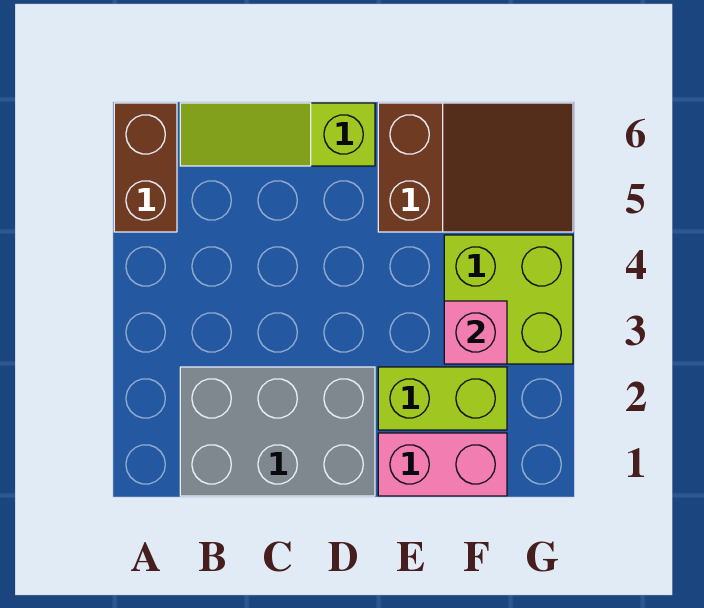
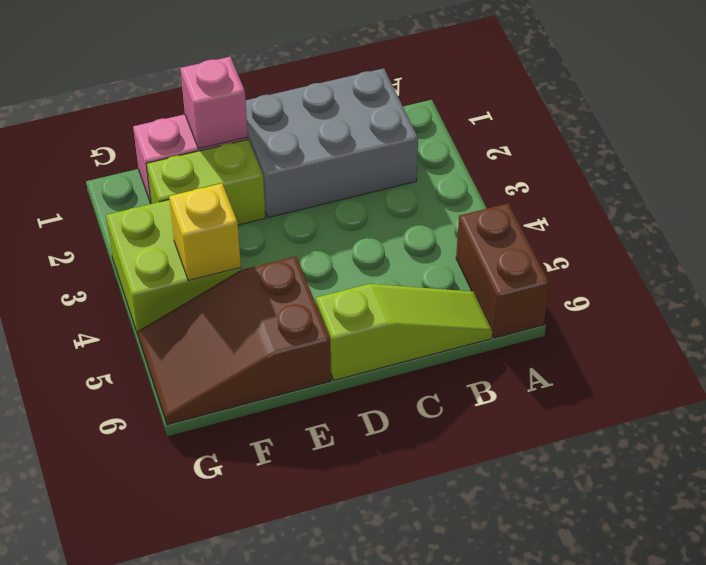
pink brick F3 level 2 -> pink brick E1 level 2
none -> yellow brick F4 level 2

